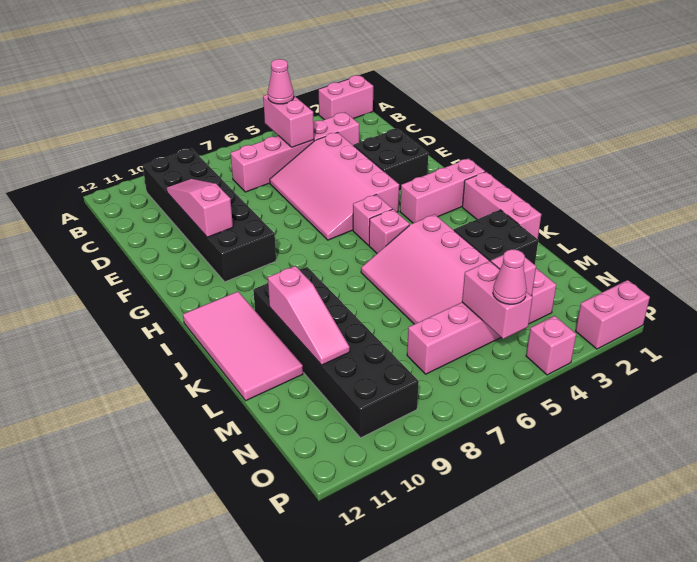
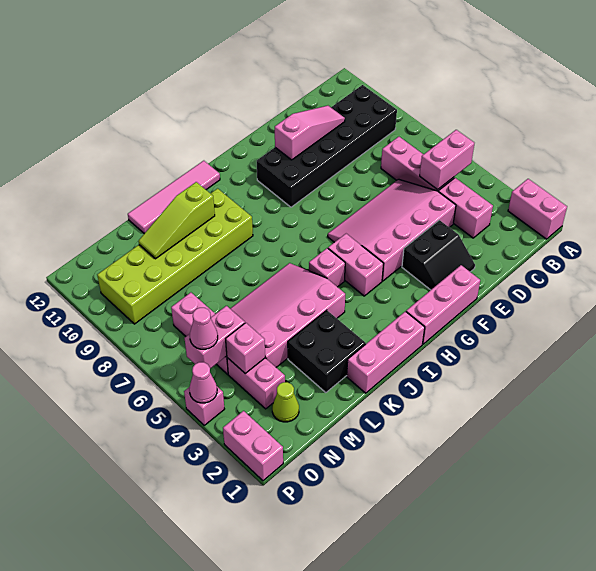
pink cone B5 level 3 -> pink cone P4 level 2
black brick E2:F3 level 1 -> black slope E2:F3 level 1 top 3
pink brick H1:H3 level 1 -> pink brick F1:H1 level 1
pink brick H5 level 1 -> pink brick H4:H5 level 1
pink tile I11:L12 level 1 -> pink tile I12:L12 level 1
black brick J9:O10 level 1 -> lime brick J9:O10 level 1
pink slope K10:M10 level 2 top K -> lime slope K10:M10 level 2 top K
none -> lime cone N2 level 1

